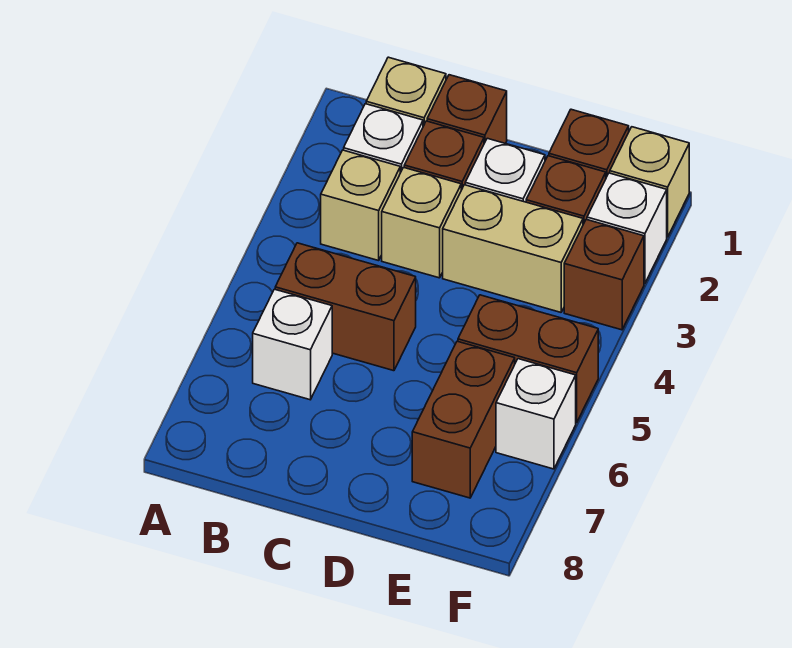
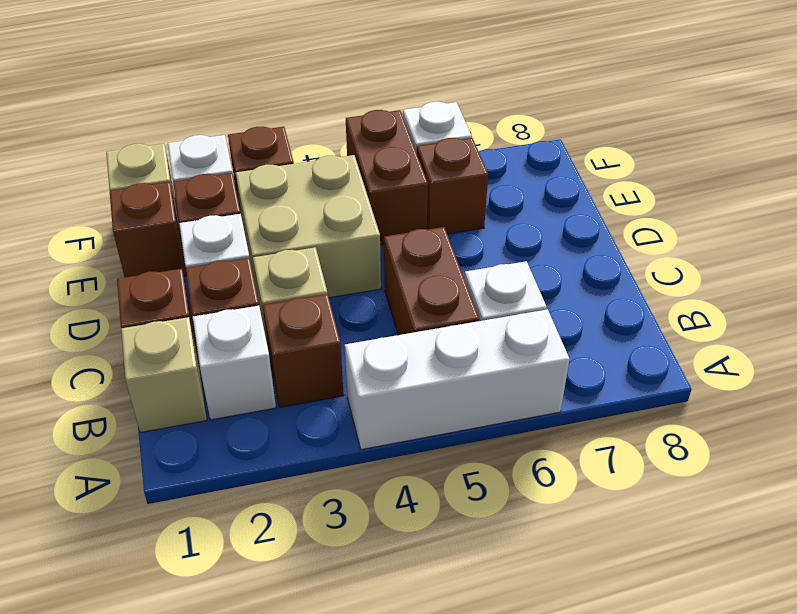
none -> white brick A4:A6 level 1
tan brick B3 level 1 -> brown brick B3 level 1
tan brick D3:E3 level 1 -> tan brick D3:E4 level 1
brown brick E6:E7 level 1 -> brown brick E6 level 1

